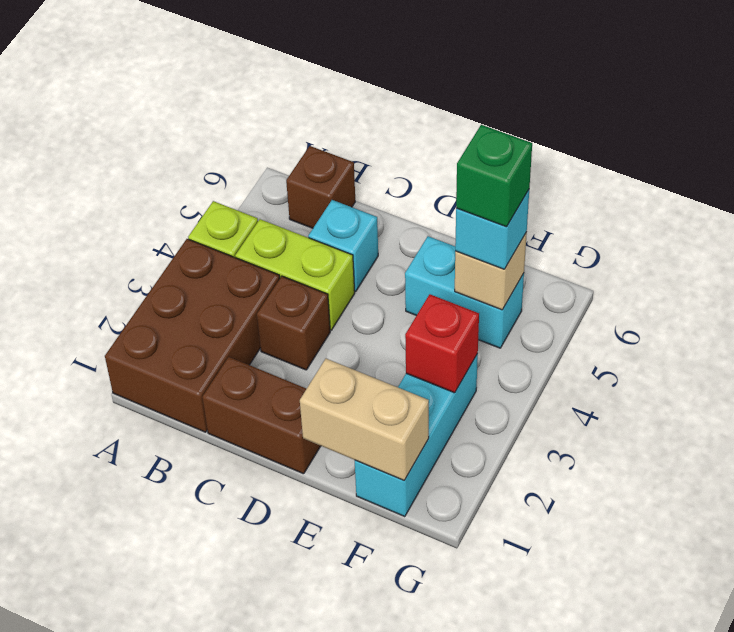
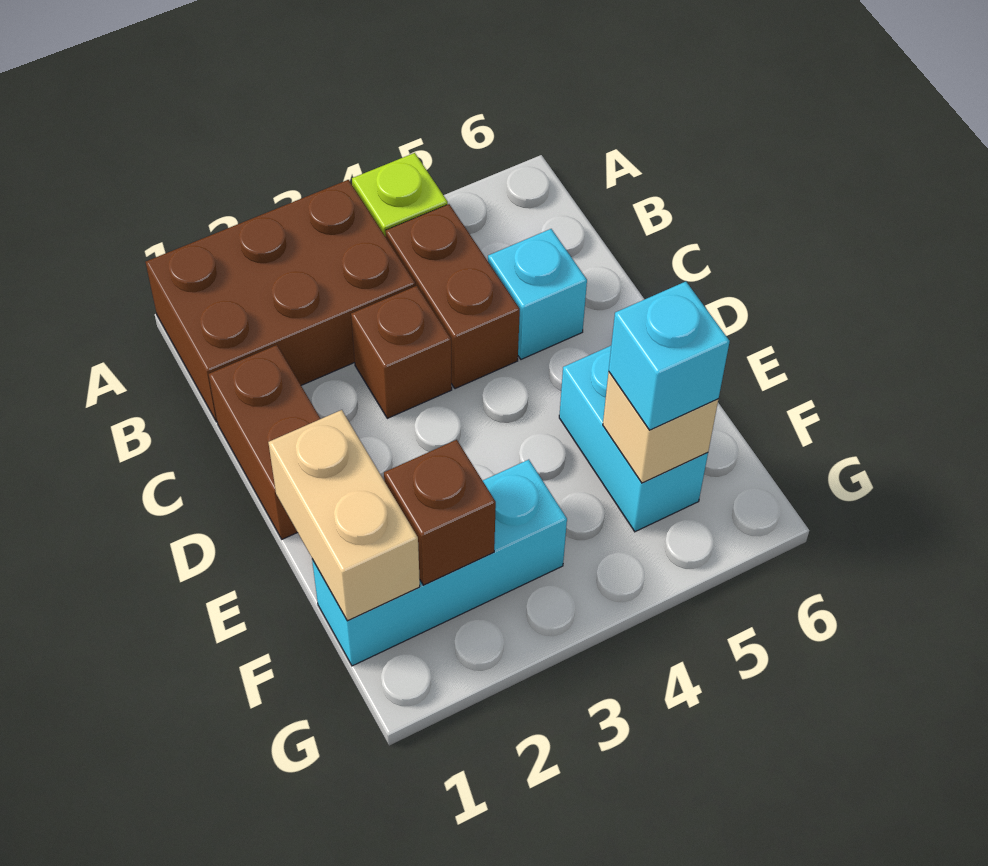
lime brick B4:C4 level 1 -> brown brick B4:C4 level 1
brown brick B6 level 1 -> brown brick F2 level 2
red brick F3 level 2 -> none
green brick F5 level 4 -> none

